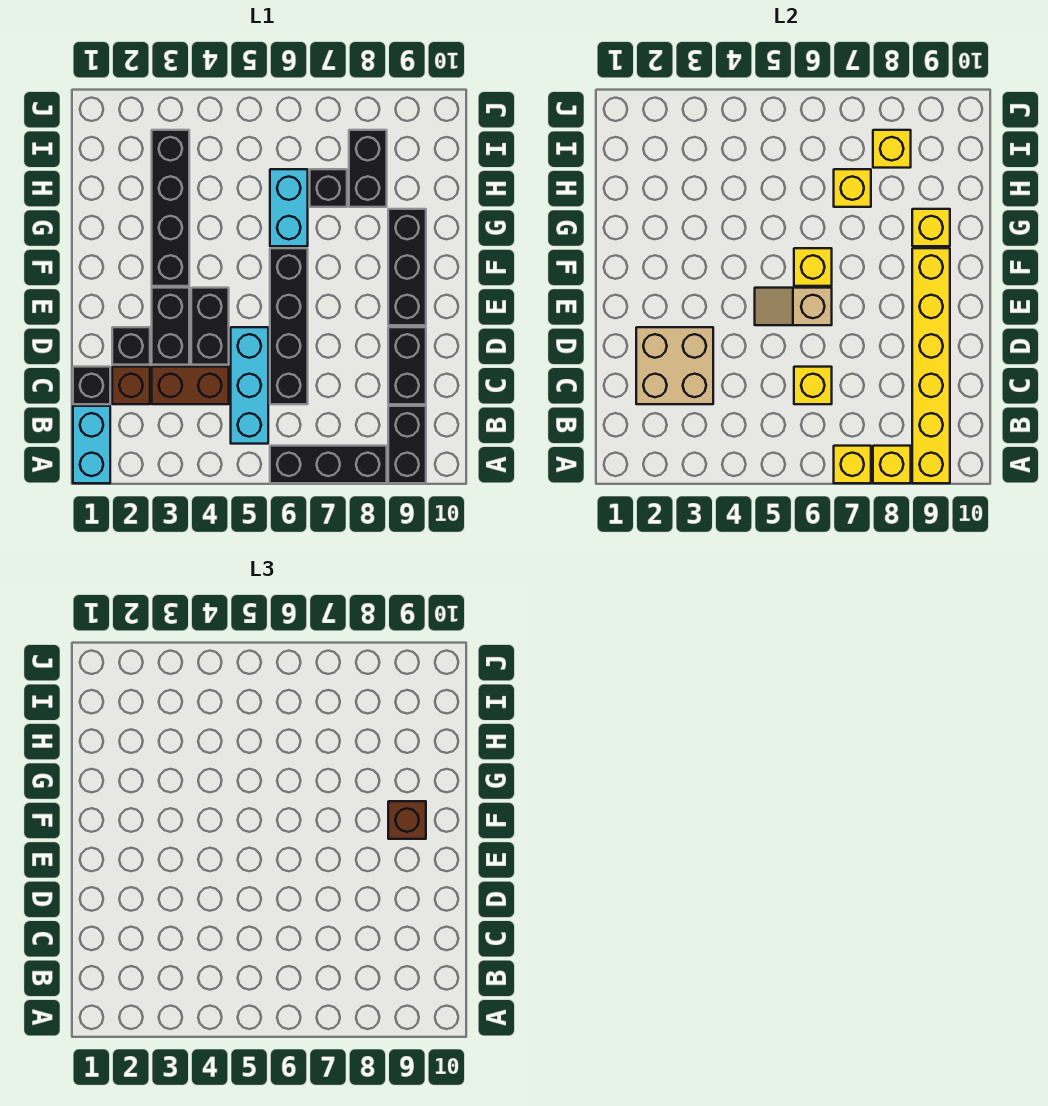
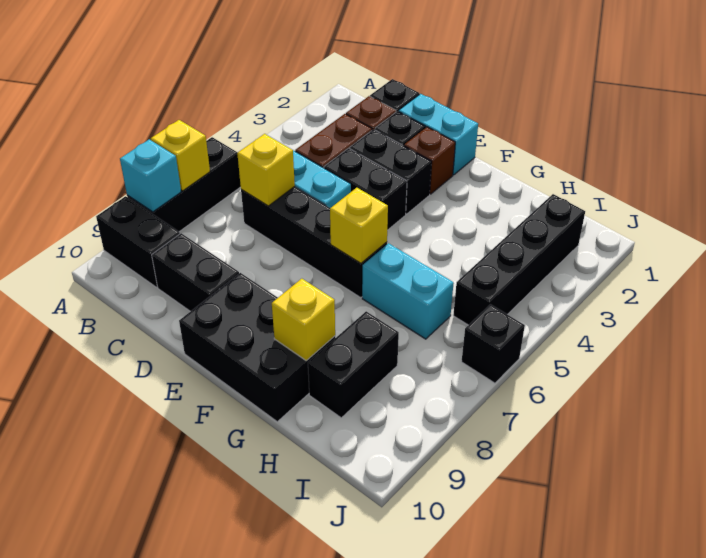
cyan brick A1:B1 level 1 -> cyan brick D1:E1 level 1
yellow brick A8 level 2 -> cyan brick A8 level 2
yellow brick A9:F9 level 2 -> none
tan brick C2:D3 level 2 -> none
tan slope E5:E6 level 2 top 6 -> none
black brick E9:G9 level 1 -> black brick E9:G10 level 1
black brick F3:I3 level 1 -> black brick I2:I5 level 1
brown brick F9 level 3 -> brown brick E2 level 1
black brick H7 level 1 -> black brick J6 level 1
yellow brick H7 level 2 -> none
black brick H8:I8 level 1 -> black brick H8:H9 level 1
yellow brick I8 level 2 -> none

